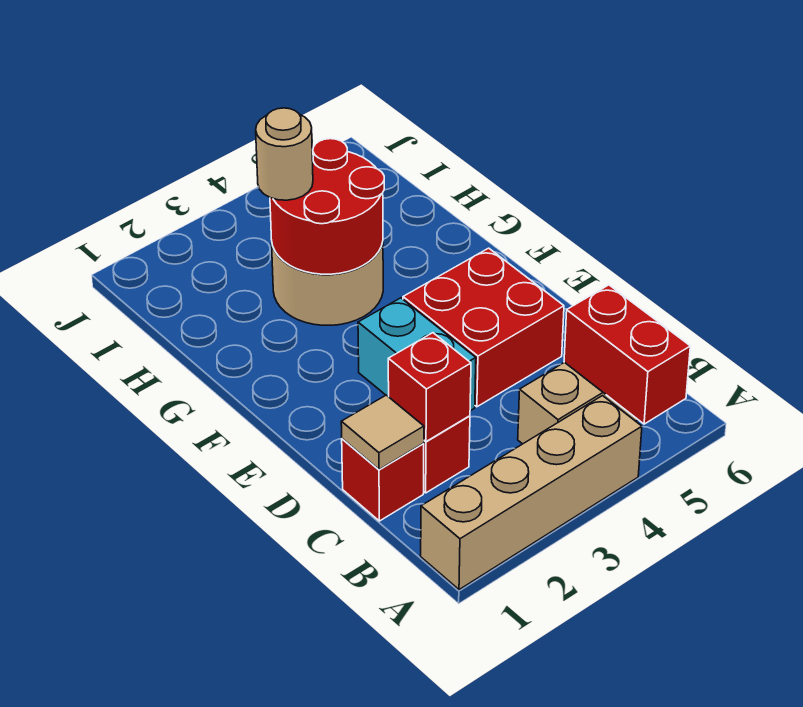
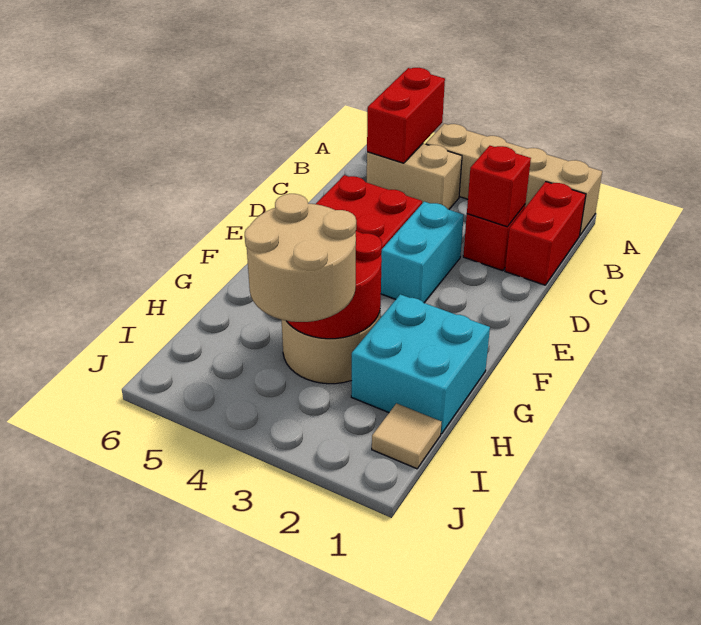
red brick C1 level 1 -> red brick B1:C1 level 1
tan tile C1 level 2 -> tan tile I1 level 1
none -> cyan brick G1:H2 level 1
tan round brick H3 level 3 -> tan round brick H3:I4 level 3

